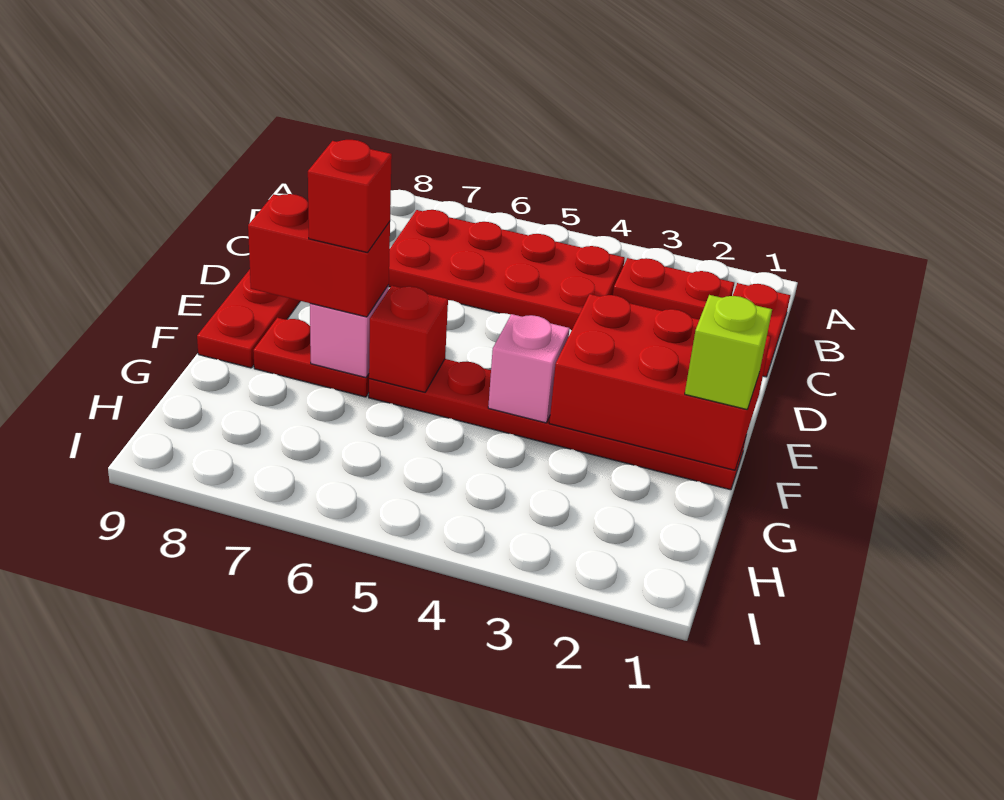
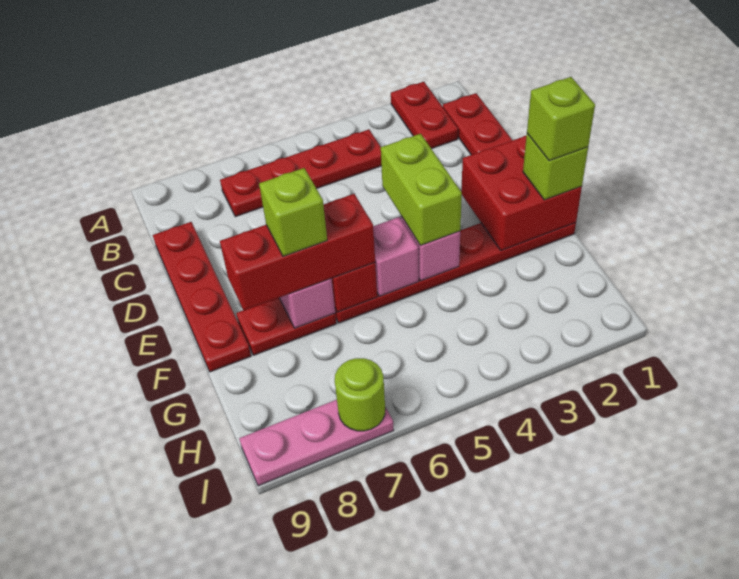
red plate B2:B3 level 1 -> red plate A2:B2 level 1
red plate B4:C7 level 1 -> red plate B4:B7 level 1
red brick E1:F3 level 2 -> red brick E1:F2 level 2
none -> lime brick E4:F4 level 3
none -> lime brick F1 level 4
none -> pink brick F5 level 2
red brick F7:F8 level 3 -> red brick F6:F8 level 3
red brick F7 level 4 -> lime brick F7 level 4
none -> pink plate I7:I9 level 1
none -> lime round brick I7 level 2

